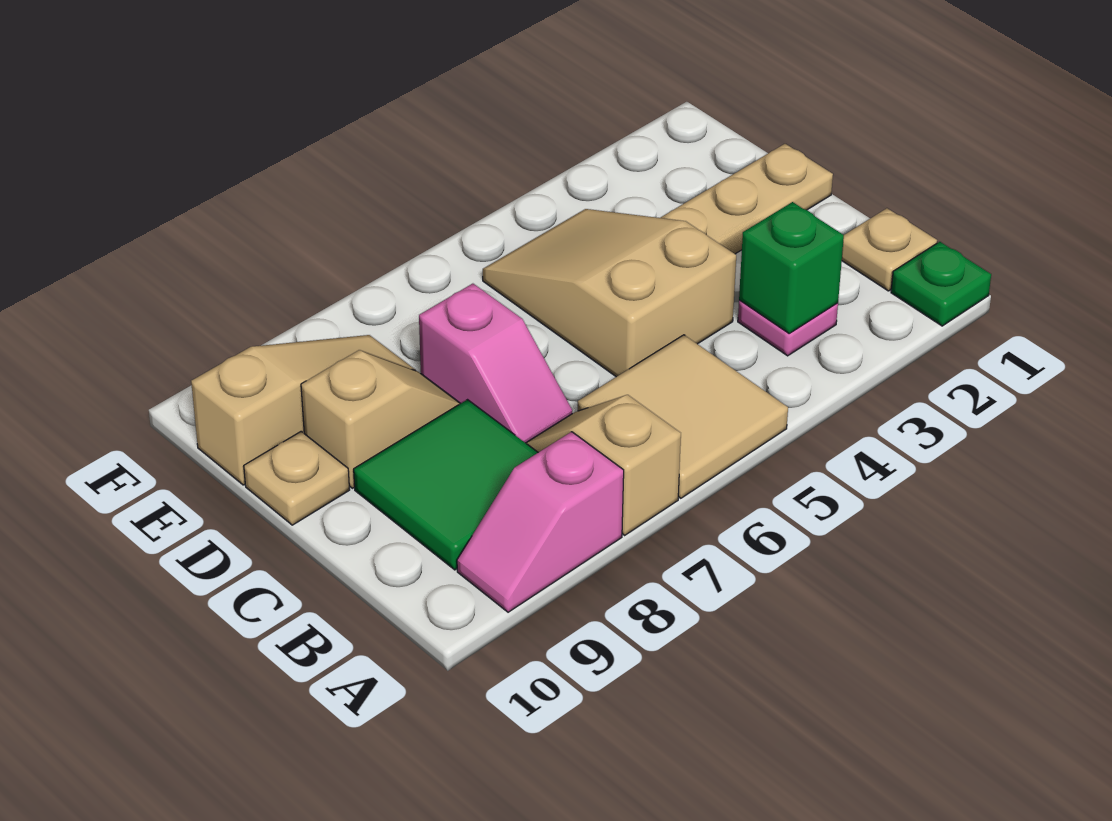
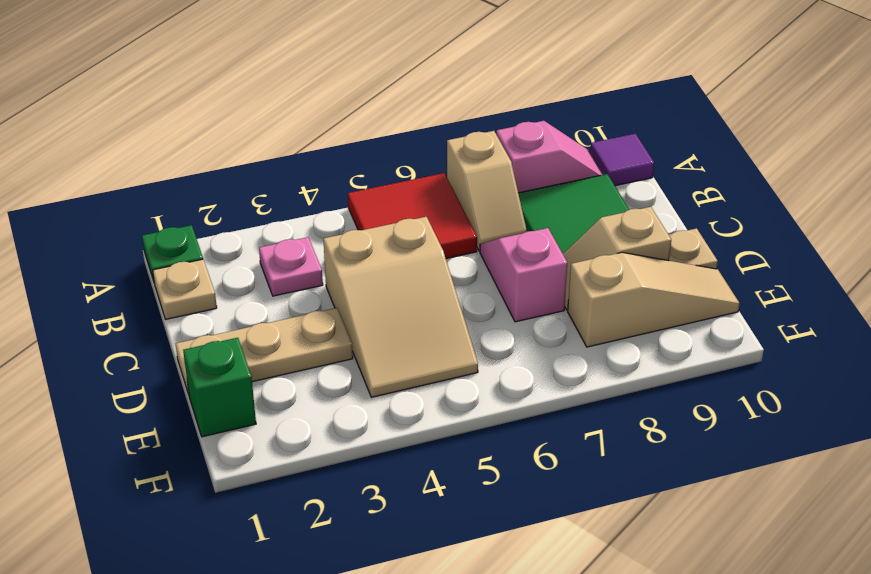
tan tile A5:B6 level 1 -> red tile A5:B6 level 1
none -> purple tile A10 level 1
green brick B3 level 2 -> green brick E1 level 1
tan slope E8:E10 level 1 top 10 -> tan slope E8:E10 level 1 top 8

